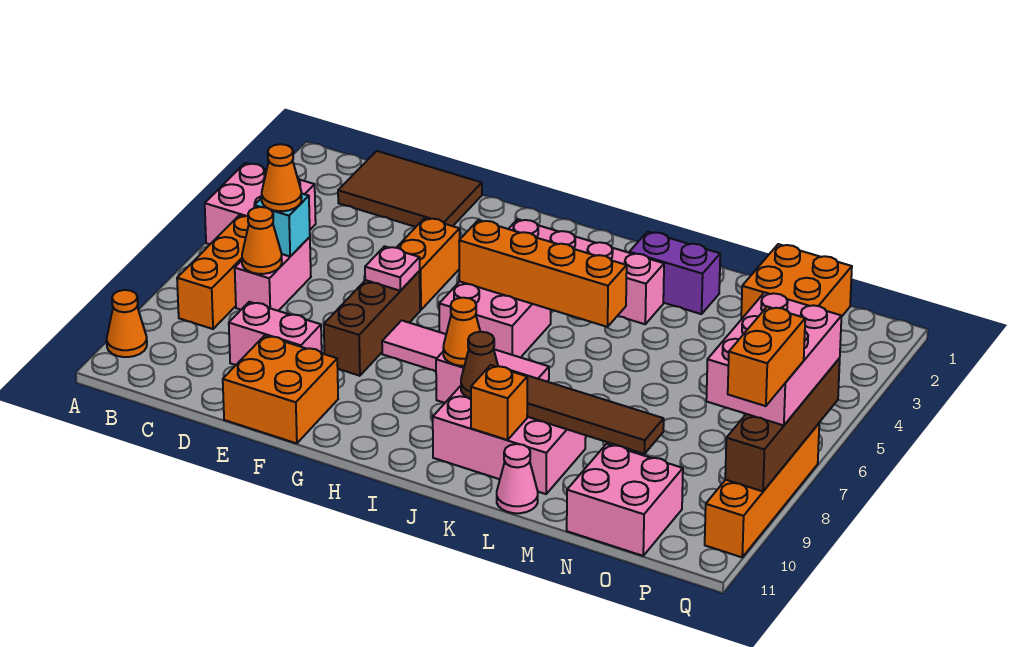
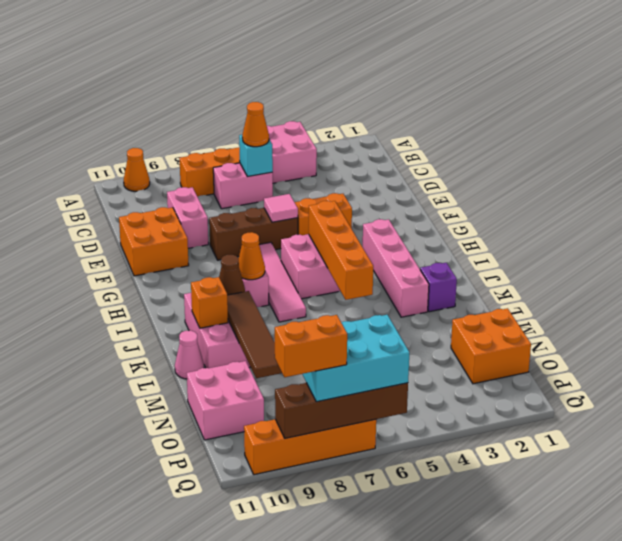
brown tile C1:E2 level 1 -> none
orange cone C7 level 2 -> none
pink plate F6 level 2 -> pink tile F6 level 2
purple brick K2:L2 level 1 -> purple brick K2 level 1
pink brick P6:Q8 level 3 -> cyan brick P6:Q8 level 3

